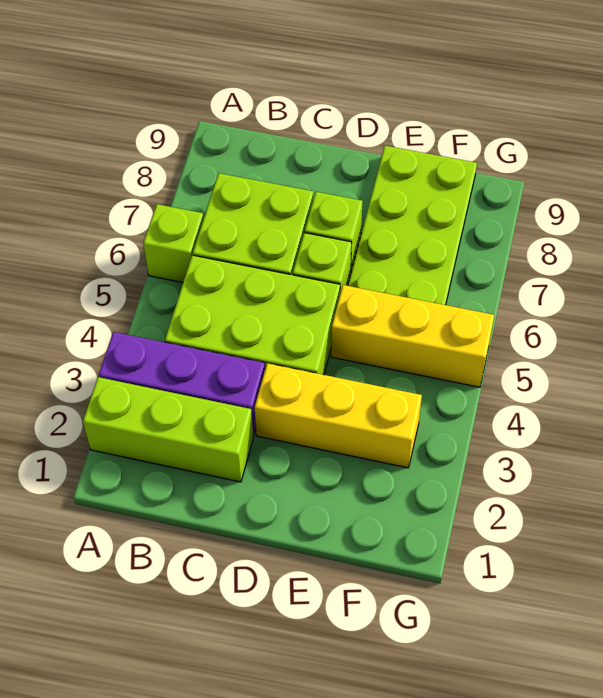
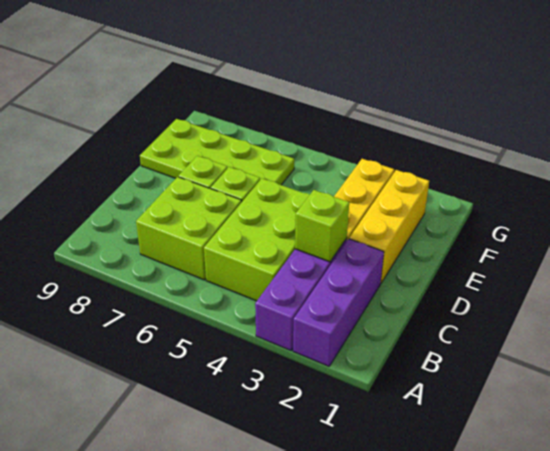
lime brick A2:C2 level 1 -> purple brick A2:C2 level 1
lime brick A6 level 1 -> lime brick C3 level 2
yellow brick E5:G5 level 1 -> yellow brick D2:F2 level 1

